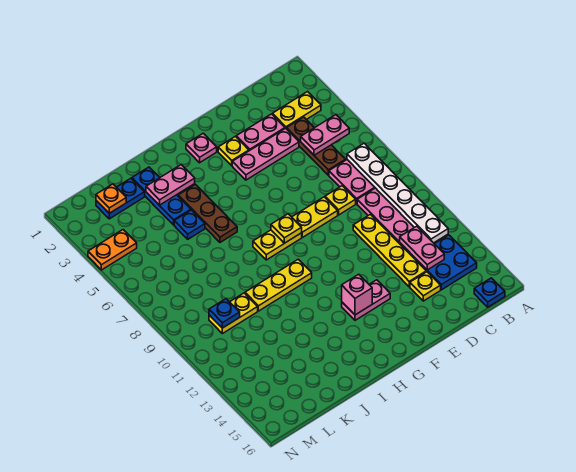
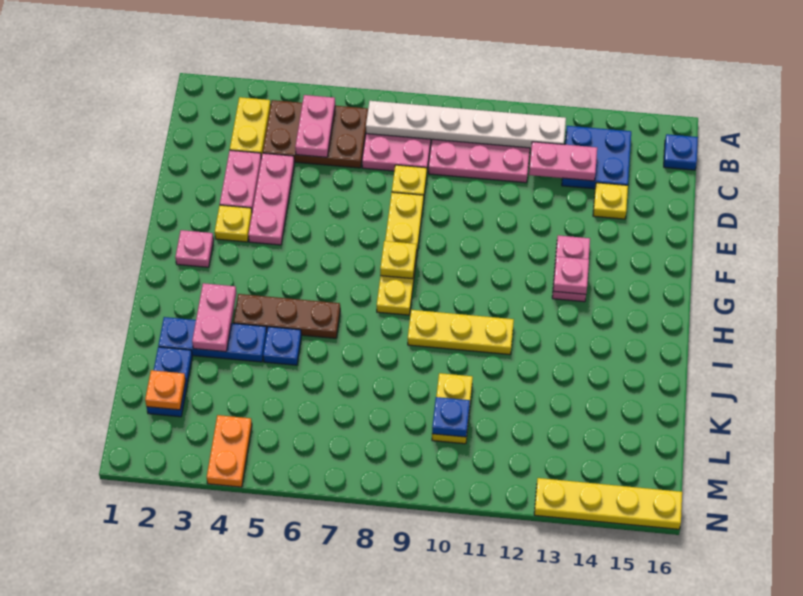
brown plate C4:C6 level 1 -> brown plate B4:C6 level 1
yellow plate D10:D13 level 1 -> yellow plate N13:N16 level 1
pink brick G13 level 2 -> pink plate G13 level 2
yellow plate H10:J10 level 1 -> yellow plate I9:I11 level 1

